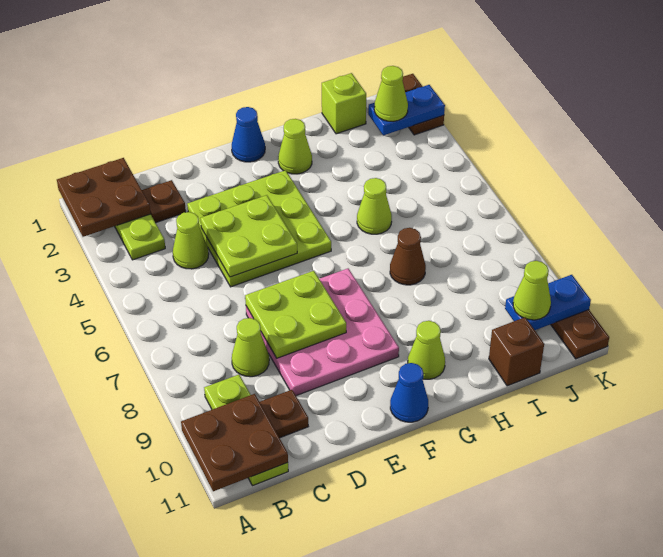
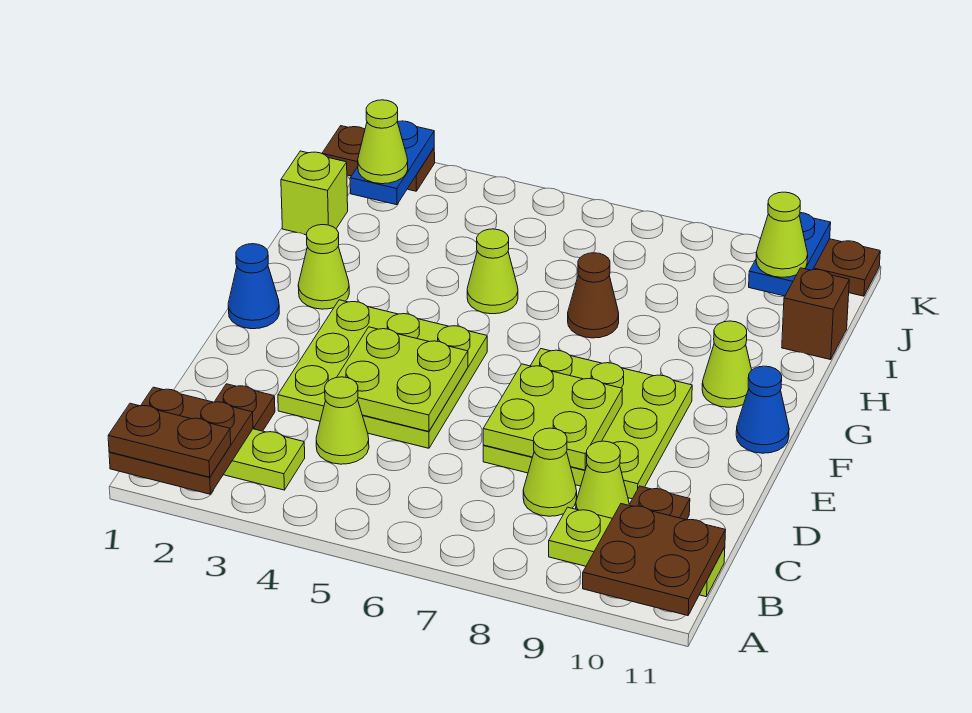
none -> brown plate A1:A2 level 3
none -> lime cone C9 level 1
pink plate D7:F9 level 1 -> lime plate D7:F9 level 1

